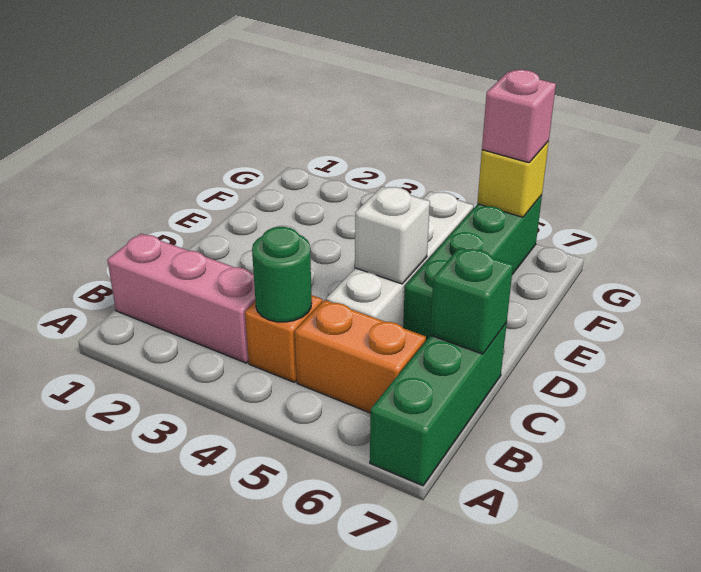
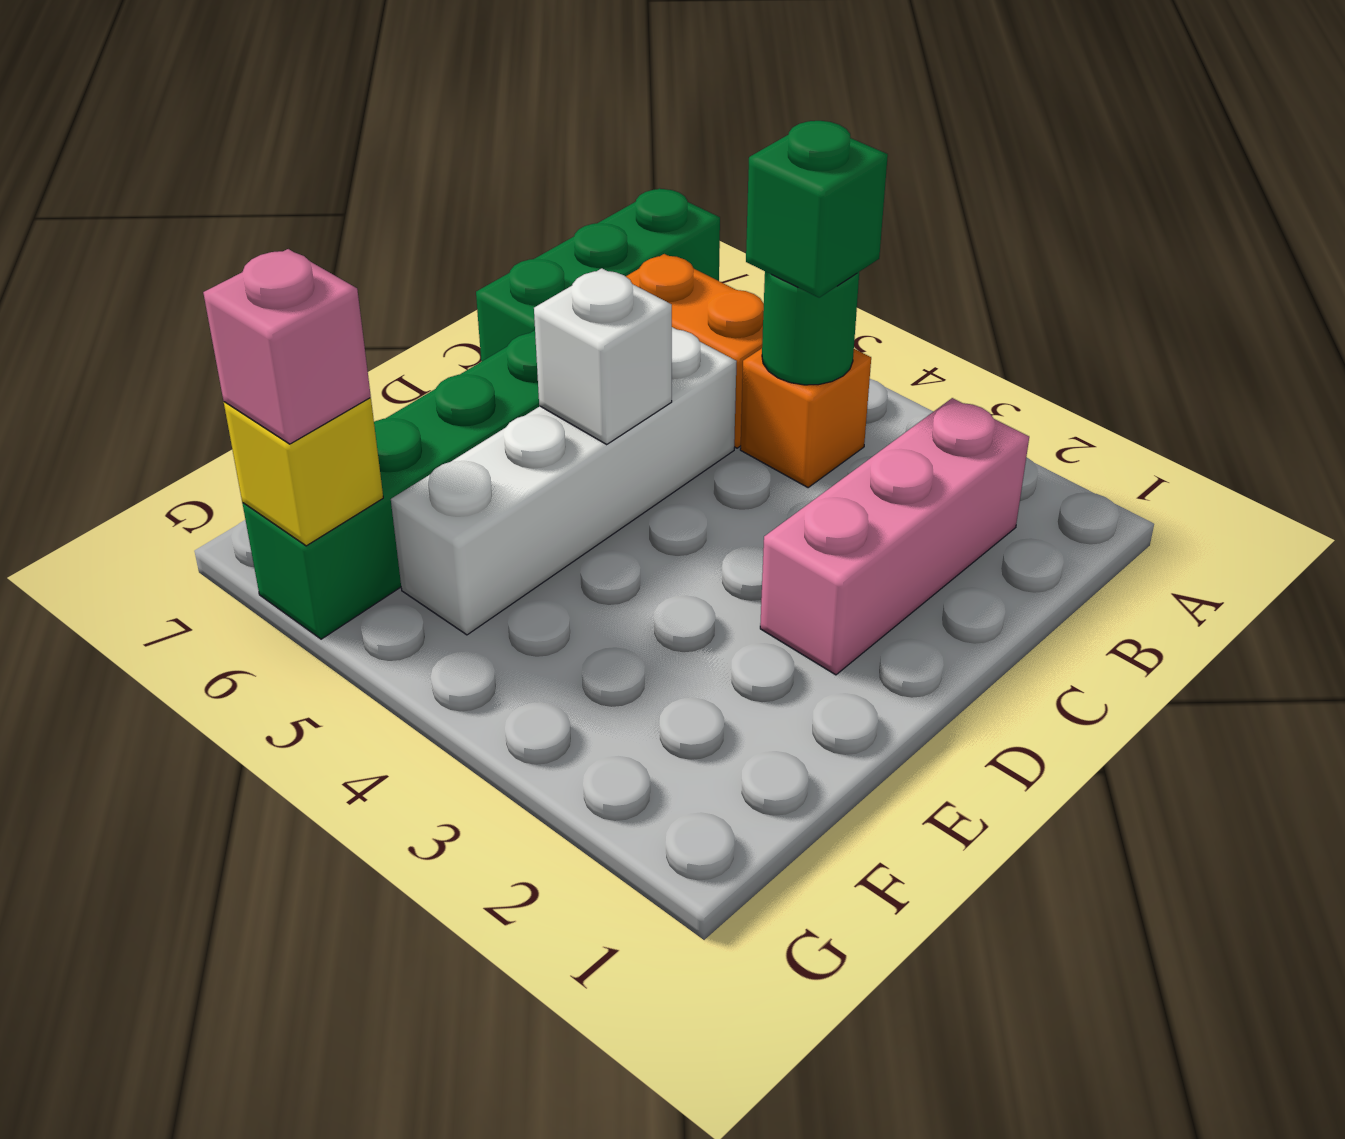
pink brick B1:B3 level 1 -> pink brick B2:D2 level 1
green brick C7 level 2 -> green brick B4 level 3

